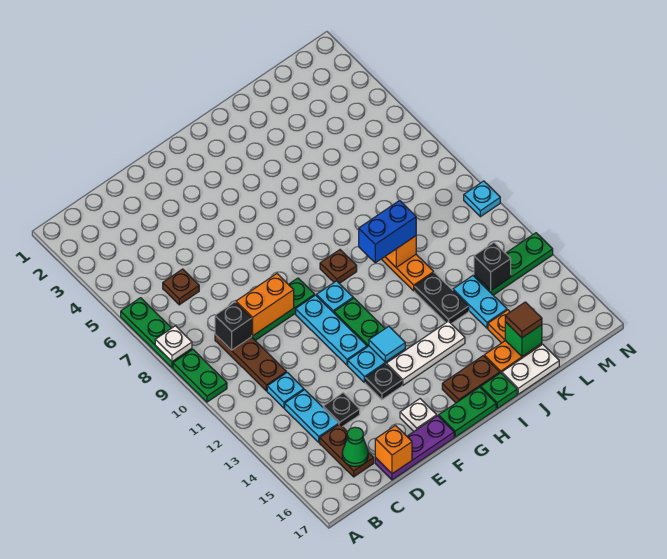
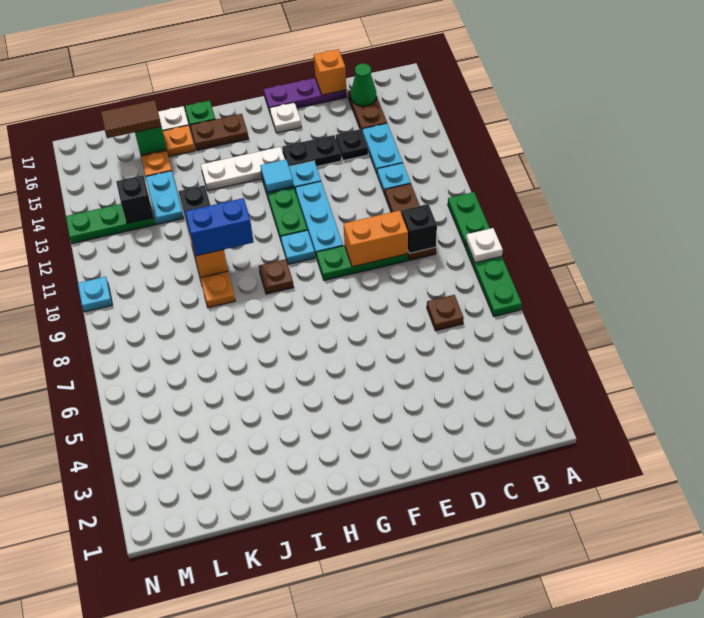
black plate F14 level 1 -> black plate E14:F14 level 1
green plate G17:H17 level 1 -> none
brown tile K16 level 3 -> brown tile K16:L16 level 3

